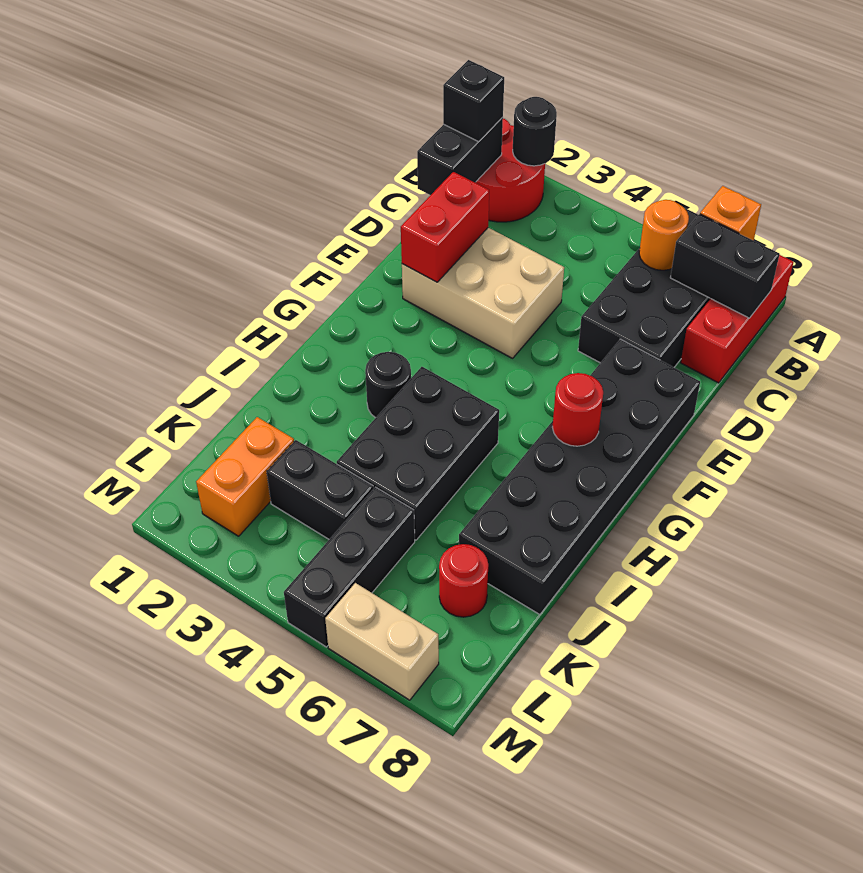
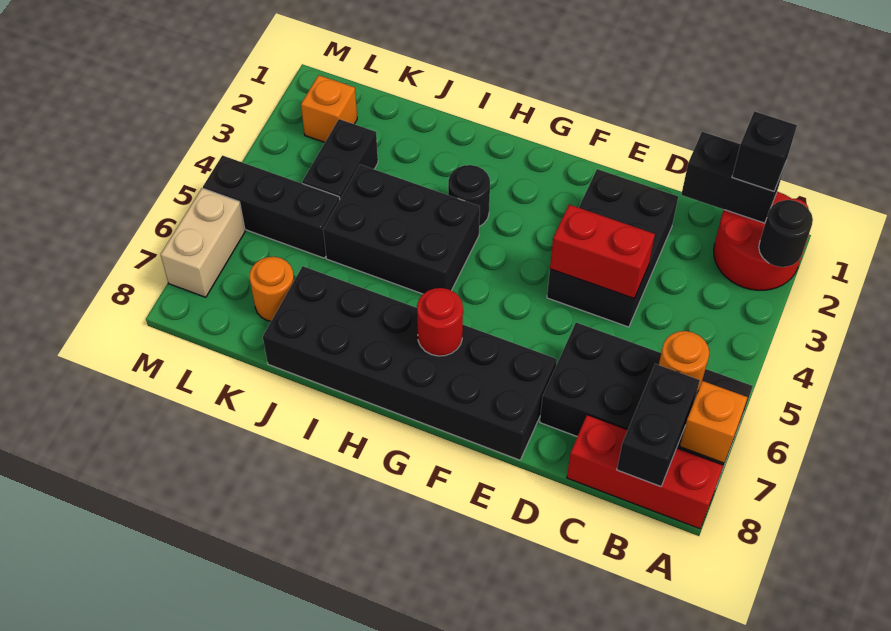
tan brick D2:E4 level 1 -> black brick D2:E4 level 1
red brick D2:E2 level 2 -> red brick D4:E4 level 2
orange brick K2:L2 level 1 -> orange brick L2 level 1
red round brick K7 level 1 -> orange round brick K7 level 1

